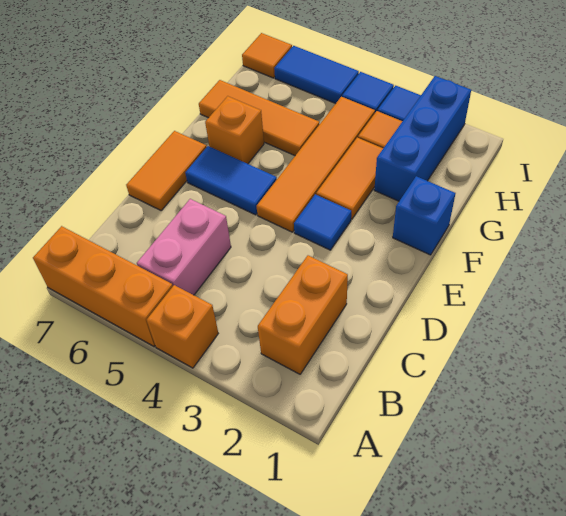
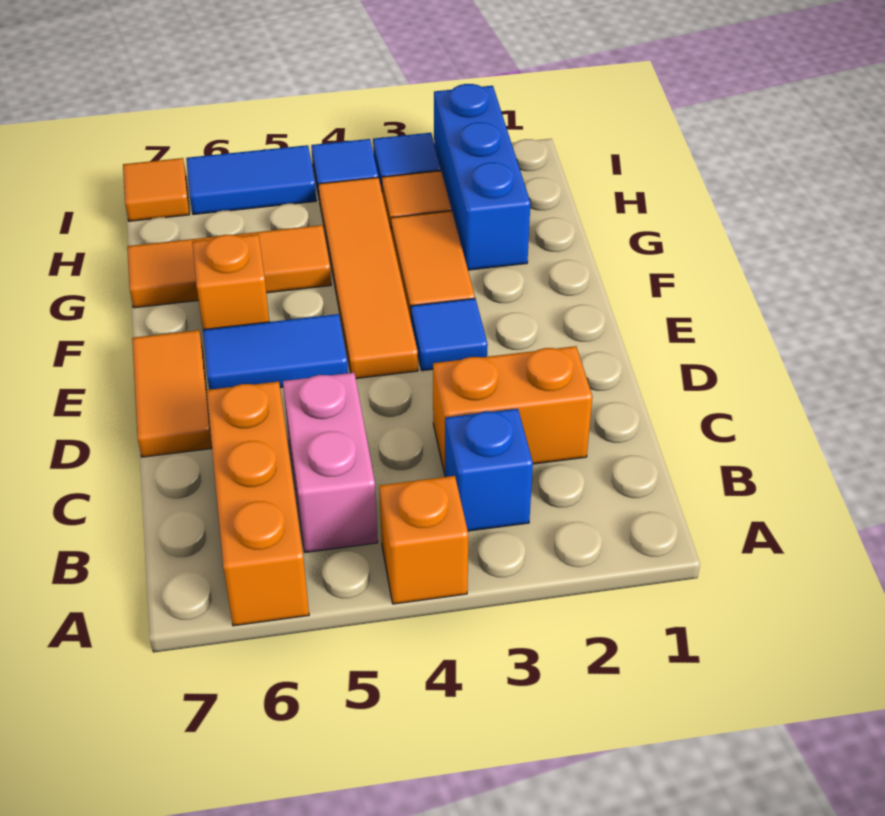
orange brick A5:A7 level 1 -> orange brick A6:C6 level 1
orange brick B2:C2 level 1 -> orange brick C2:C3 level 1
blue brick F1 level 1 -> blue brick B3 level 1

